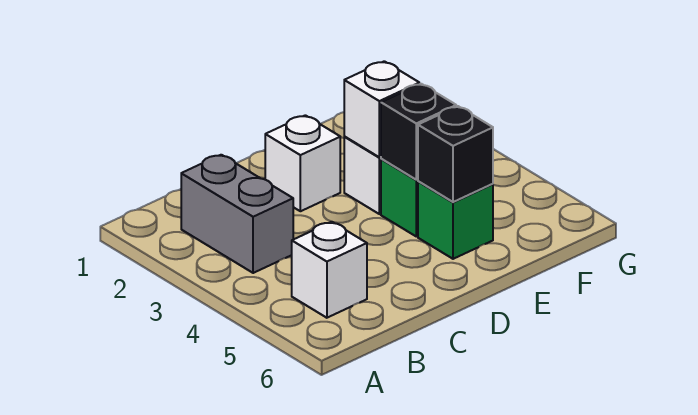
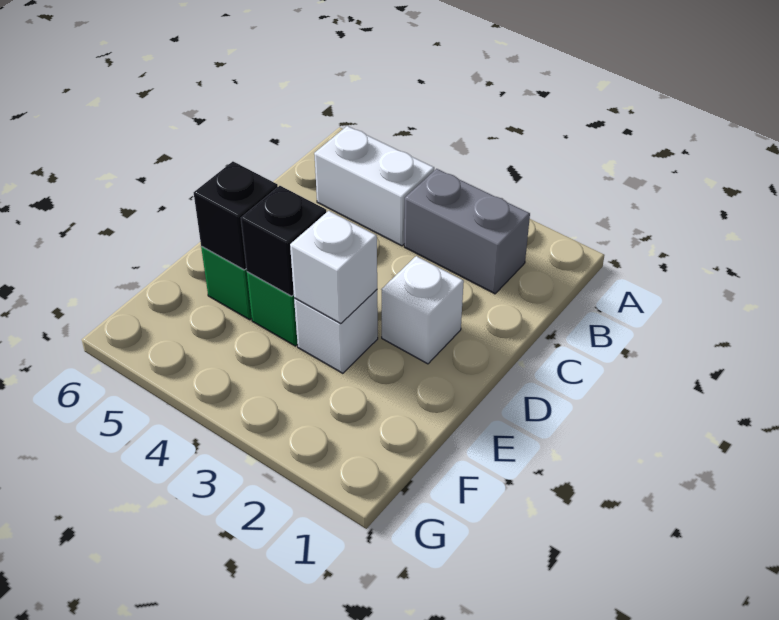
white brick B5 level 1 -> white brick B4:B5 level 1

